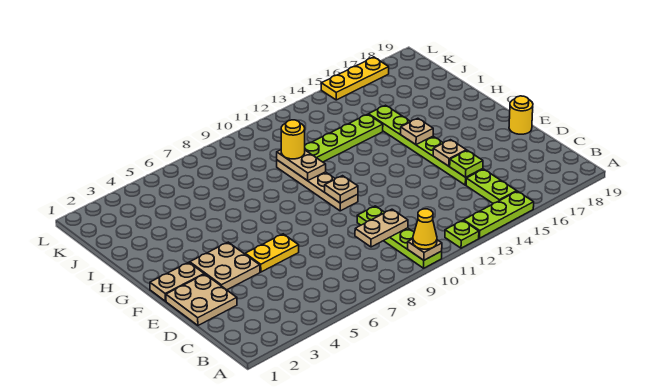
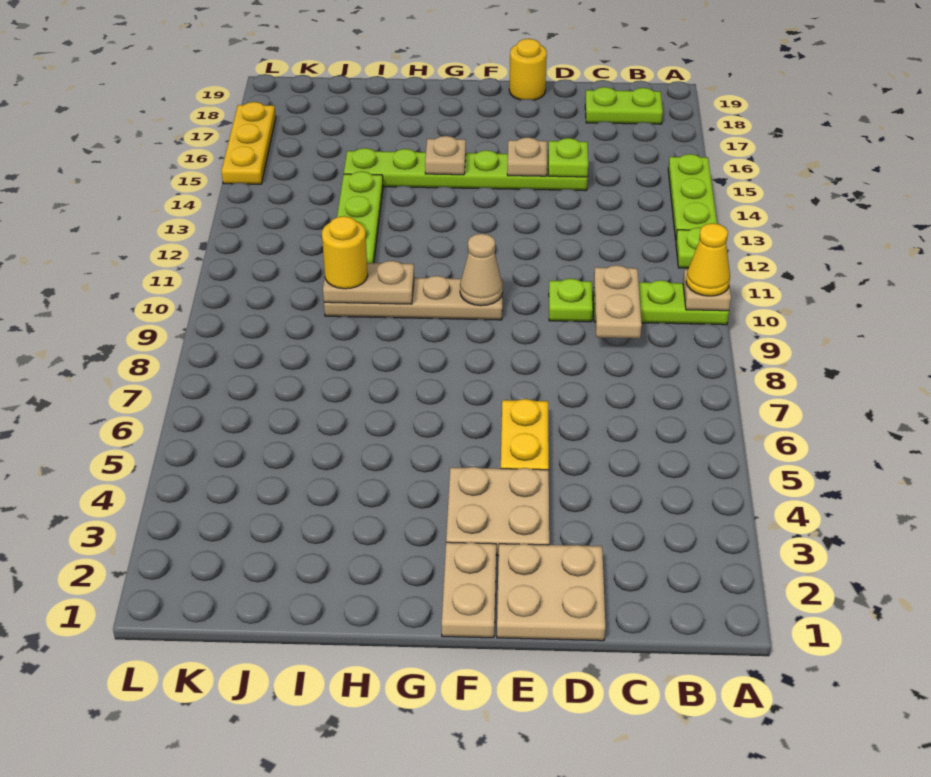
lime plate B15:C15 level 1 -> lime plate B18:C18 level 1
tan plate F10 level 2 -> tan cone F10 level 2

